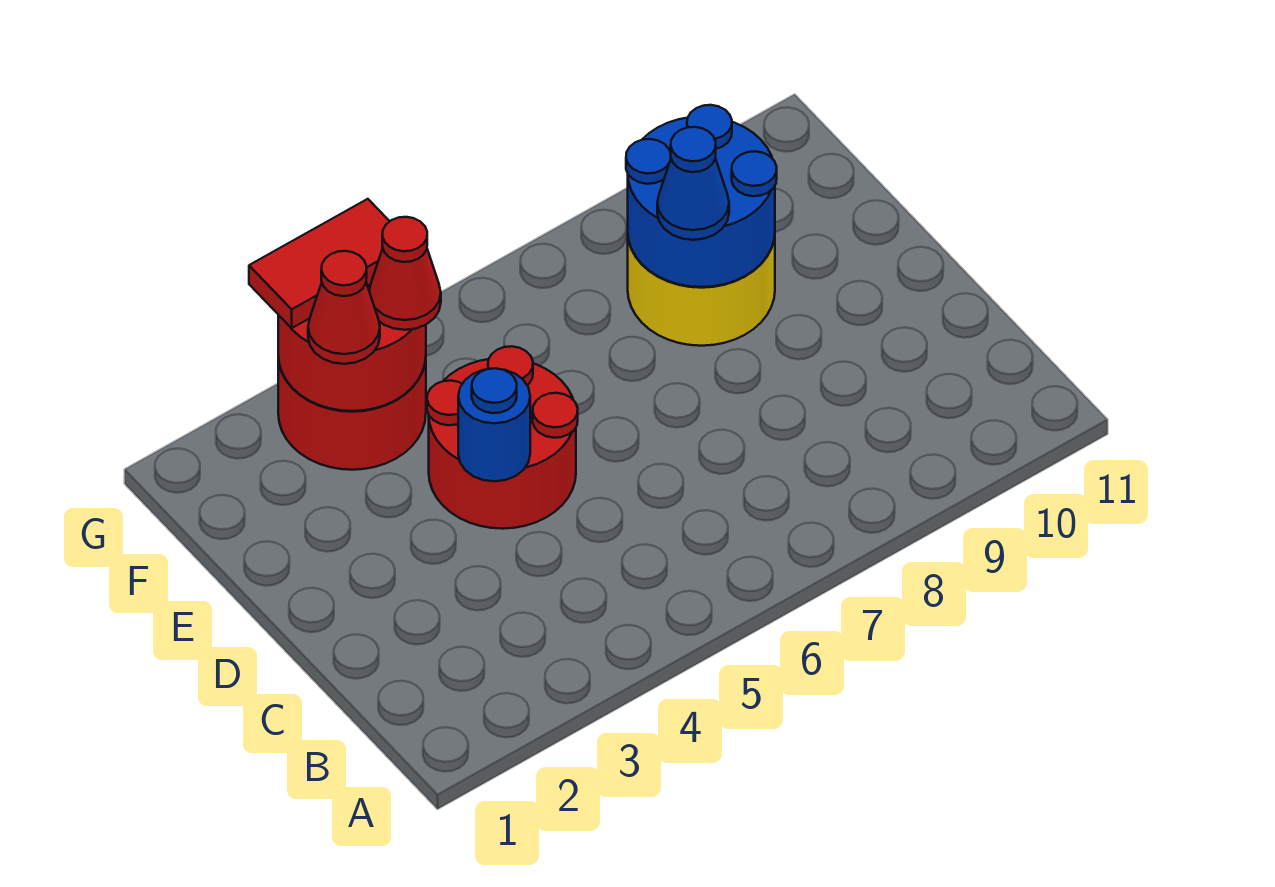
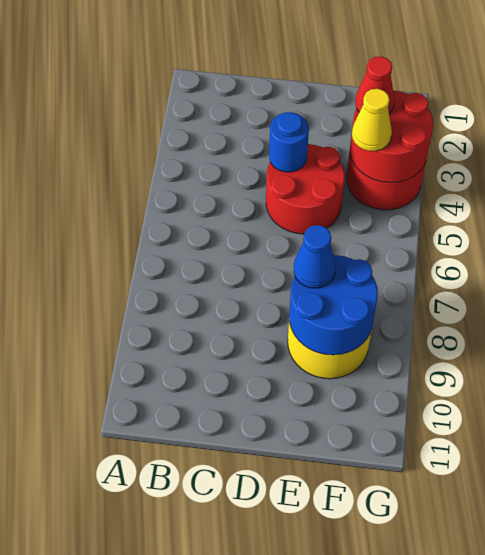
red cone F4 level 3 -> yellow cone F4 level 3
red tile G3:G4 level 3 -> none

